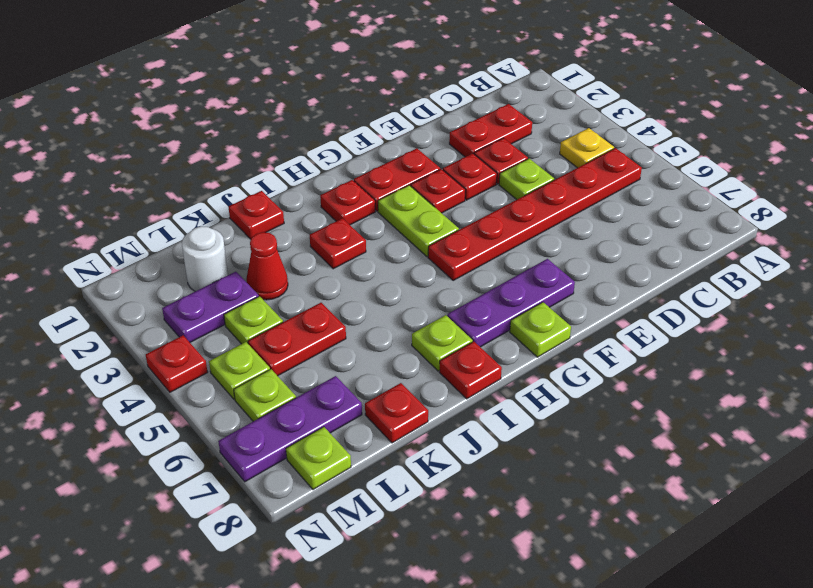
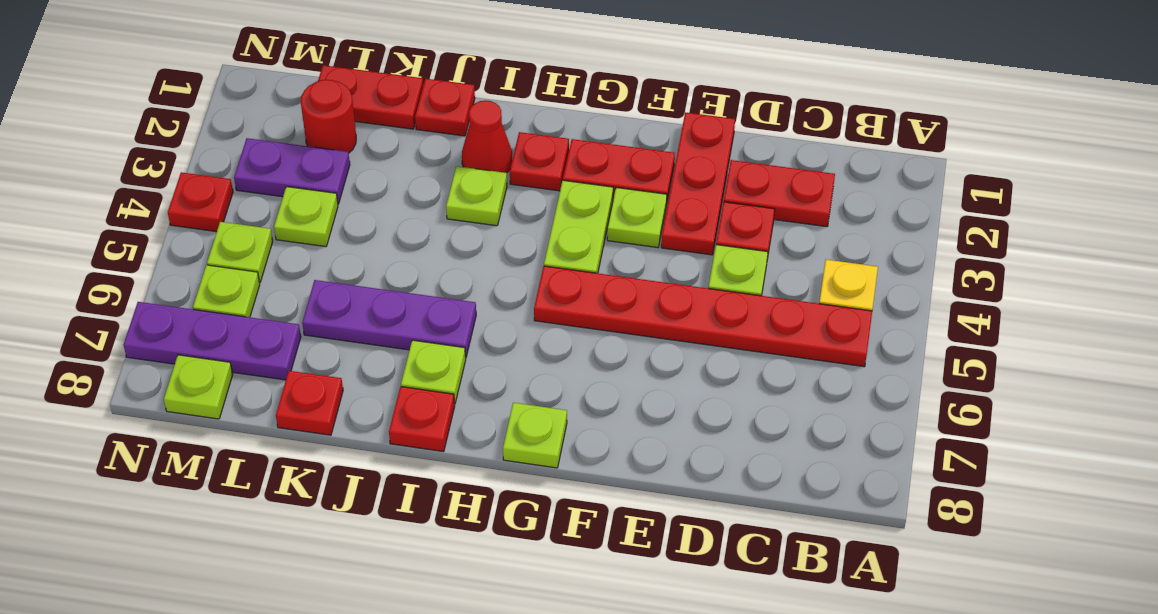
red plate E3 level 1 -> red plate E1:E3 level 1
red plate F3 level 1 -> lime plate F3 level 1
purple plate F7:H7 level 1 -> purple plate I6:K6 level 1
red plate I3 level 1 -> lime plate I3 level 1
red cone K3 level 1 -> red cone I2 level 1
red plate K5:L5 level 1 -> red plate K1:L1 level 1
white round brick L2 level 1 -> red round brick L2 level 1

